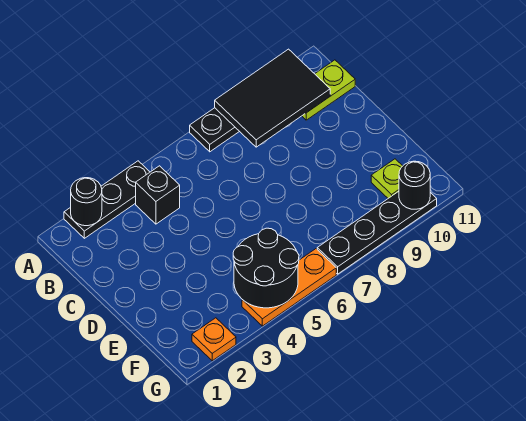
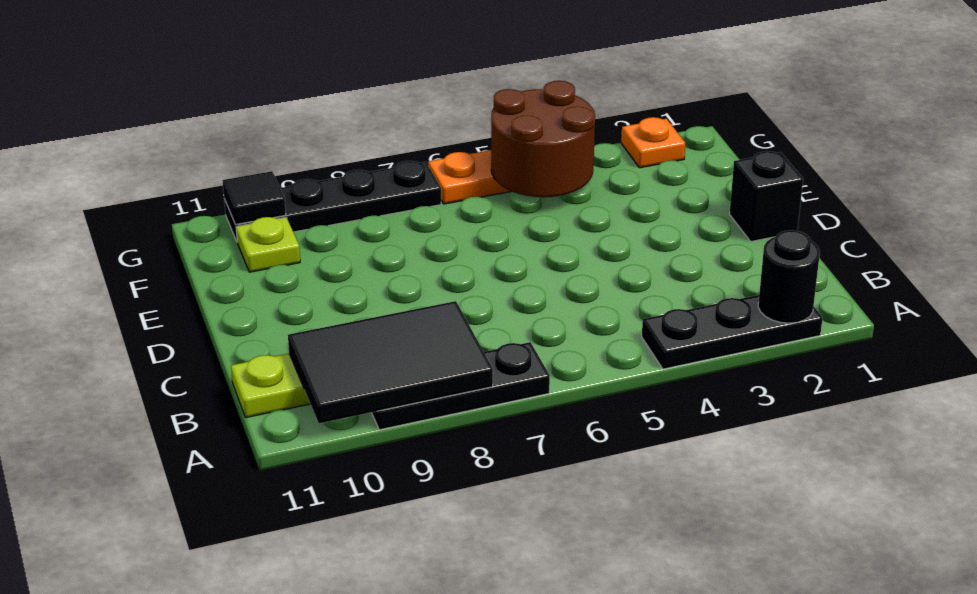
black brick B4 level 1 -> black brick D1 level 1
black round brick F4:G5 level 2 -> brown round brick F4:G5 level 2
black round brick G10 level 2 -> black tile G10 level 2

